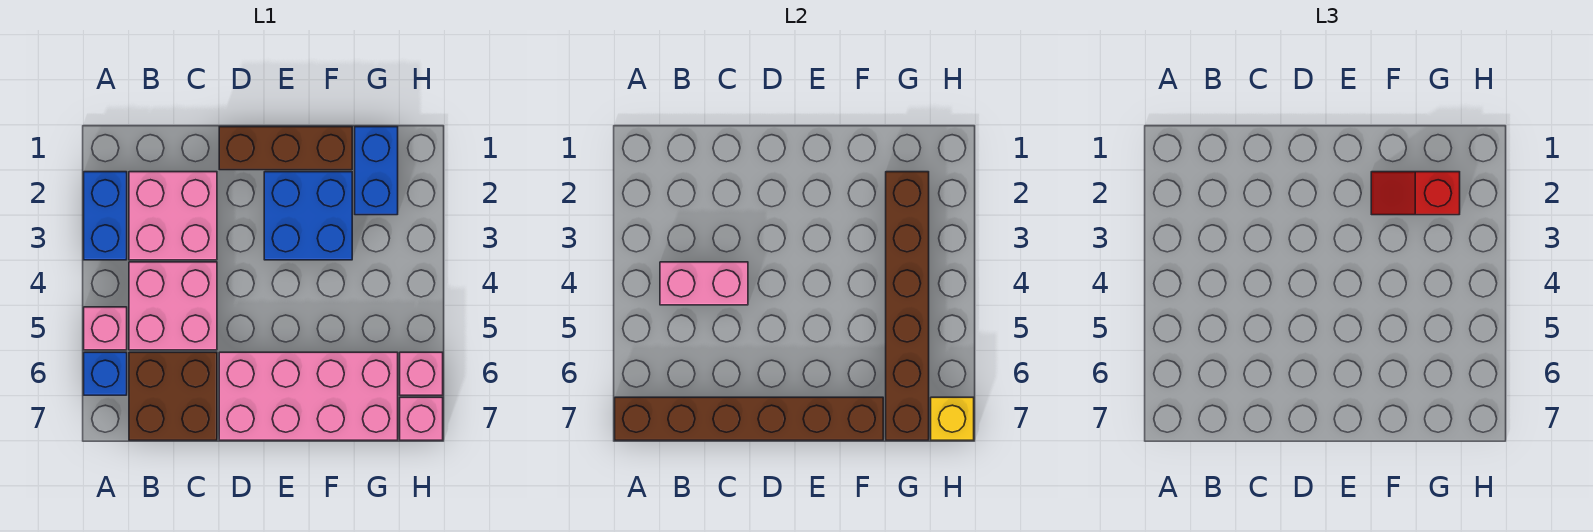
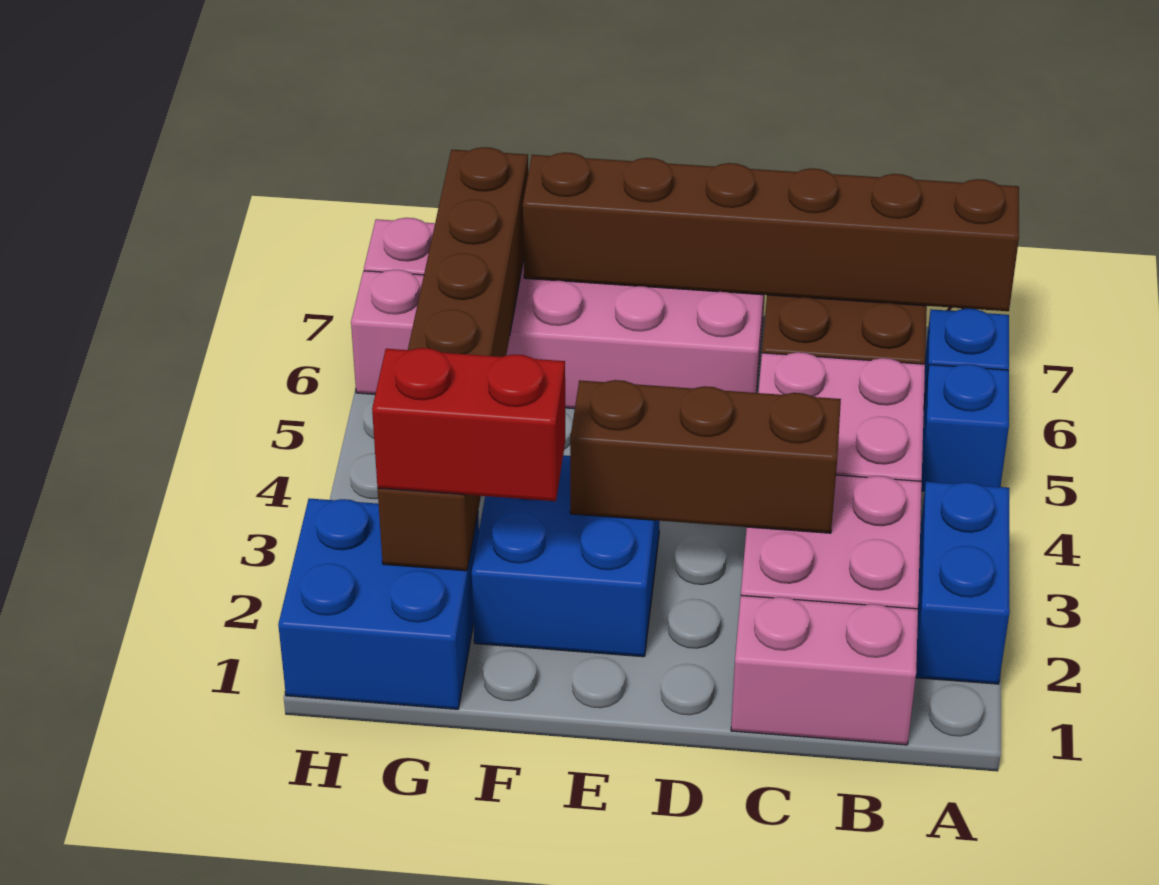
pink brick A5 level 1 -> blue brick A5 level 1
pink brick B4:C4 level 2 -> pink brick B1:C1 level 1
brown brick D1:F1 level 1 -> brown brick C3:E3 level 2
red slope F2:G2 level 3 top G -> red brick F2:G2 level 3
blue brick G1:G2 level 1 -> blue brick G1:H2 level 1
yellow brick H7 level 2 -> none

